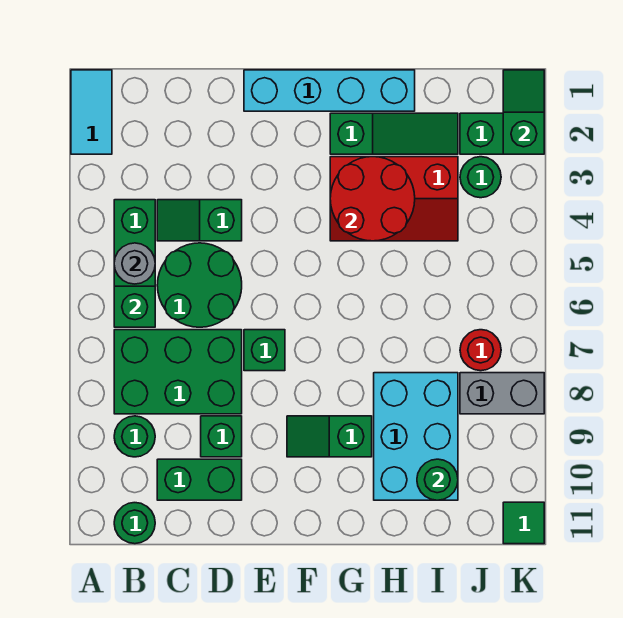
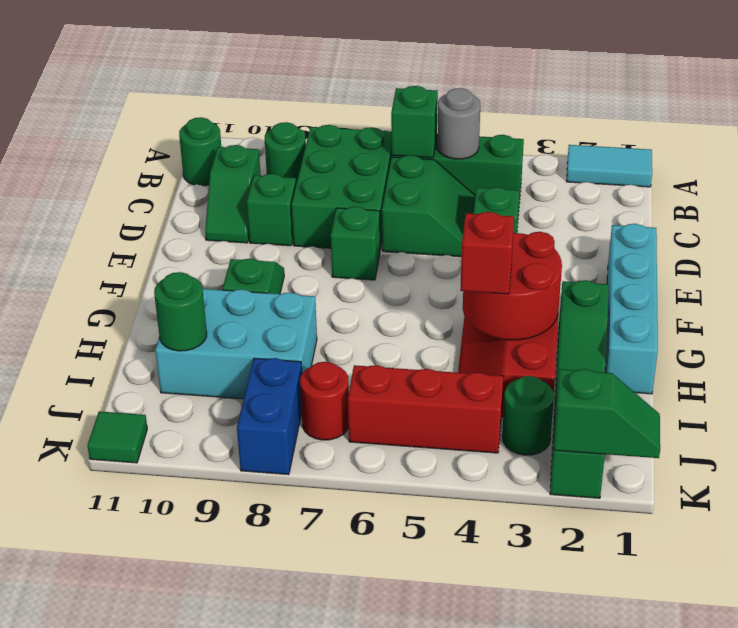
green round brick C5:D6 level 1 -> green slope C5:D6 level 1 top 6
green brick C10:D10 level 1 -> green slope C10:D10 level 1 top C
none -> red brick H4 level 3
none -> red brick J4:J6 level 1
grey brick J8:K8 level 1 -> blue brick J8:K8 level 1

